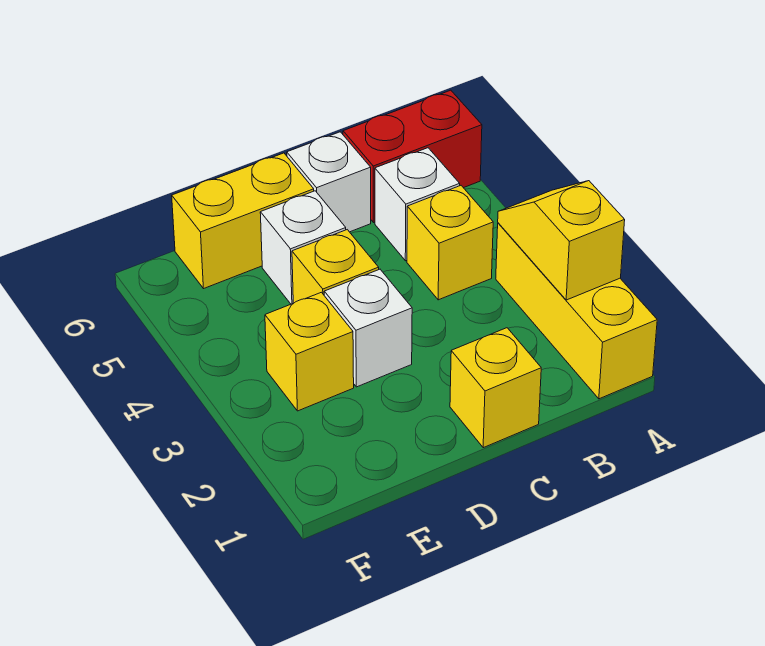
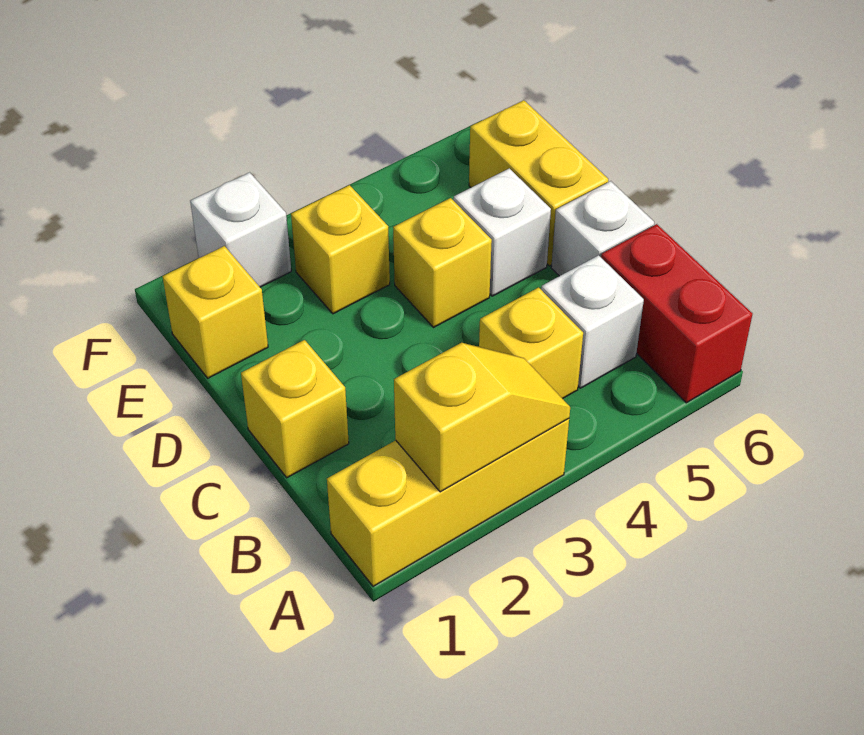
white brick D3 level 1 -> white brick F2 level 1
none -> yellow brick E1 level 1

